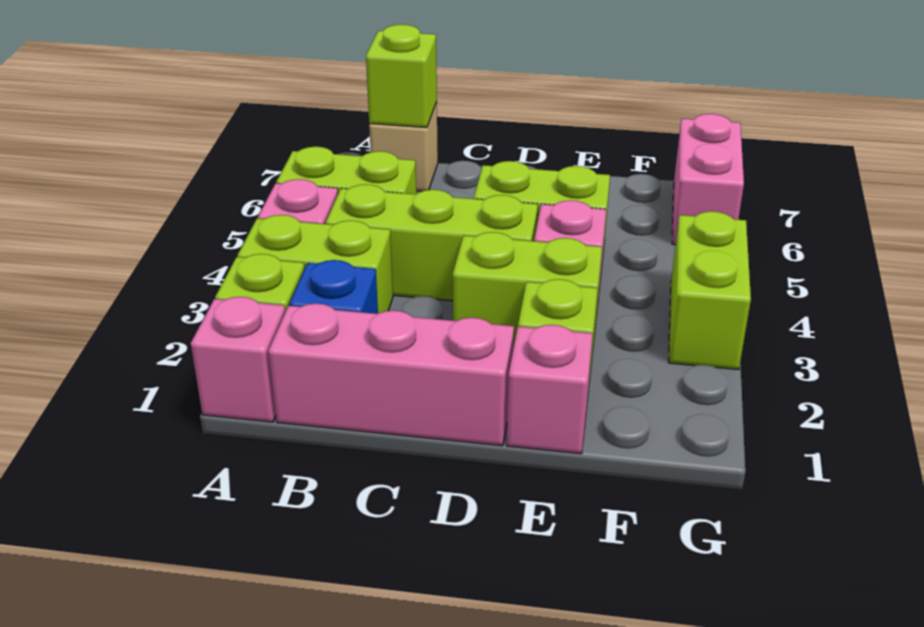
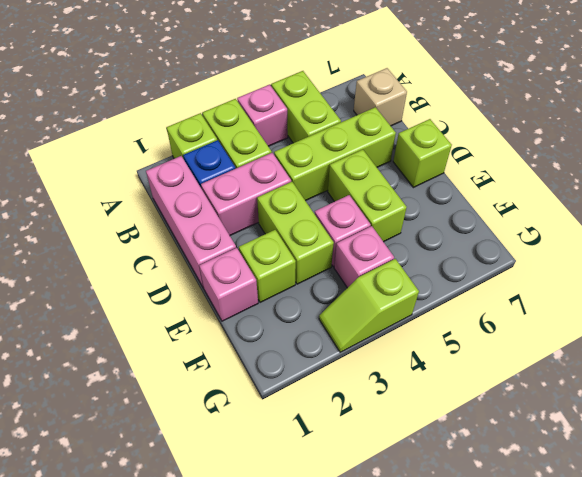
pink brick A1 level 1 -> pink brick F4 level 1
lime brick B4:D4 level 1 -> lime brick C4:C6 level 1
lime brick B7 level 2 -> lime brick D7 level 1
lime brick G3:G4 level 1 -> lime slope G3:G4 level 1 top 4
pink brick G6:G7 level 1 -> pink brick C2:C3 level 1

